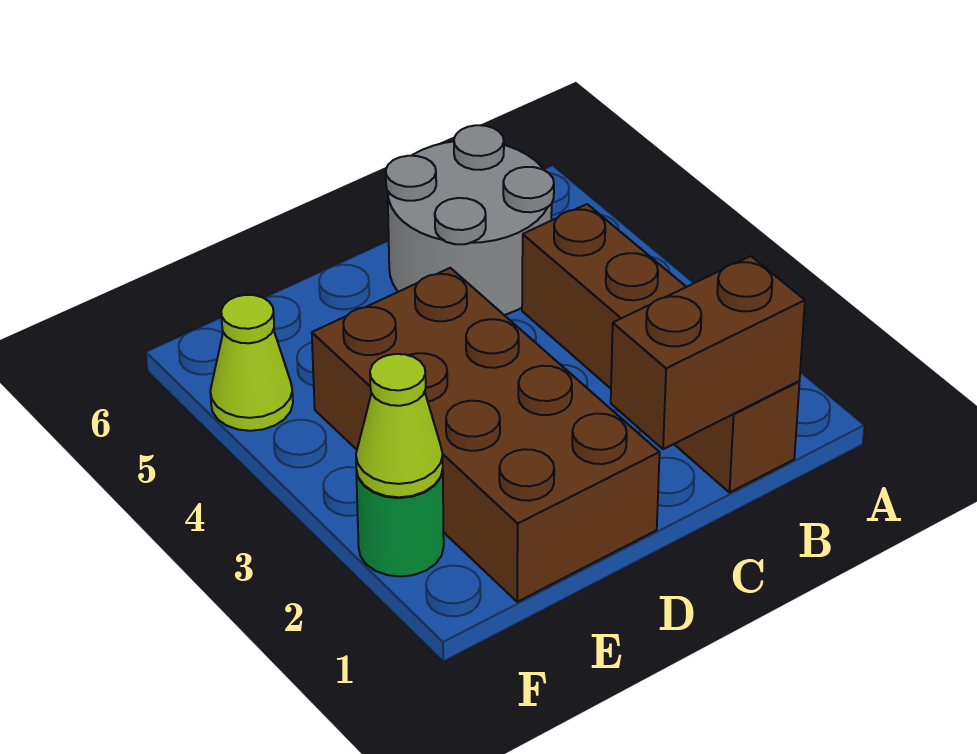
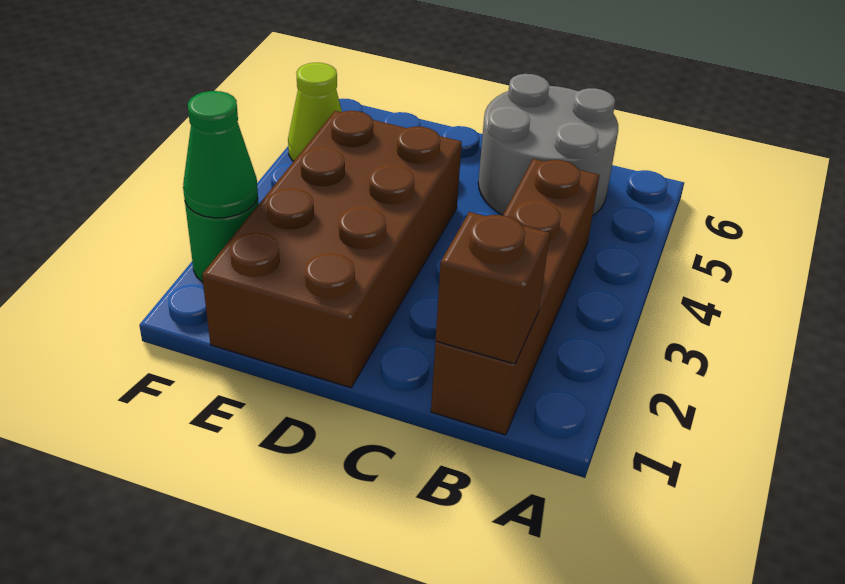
brown brick B1:C1 level 2 -> brown brick B1 level 2
lime cone F2 level 2 -> green cone F2 level 2

